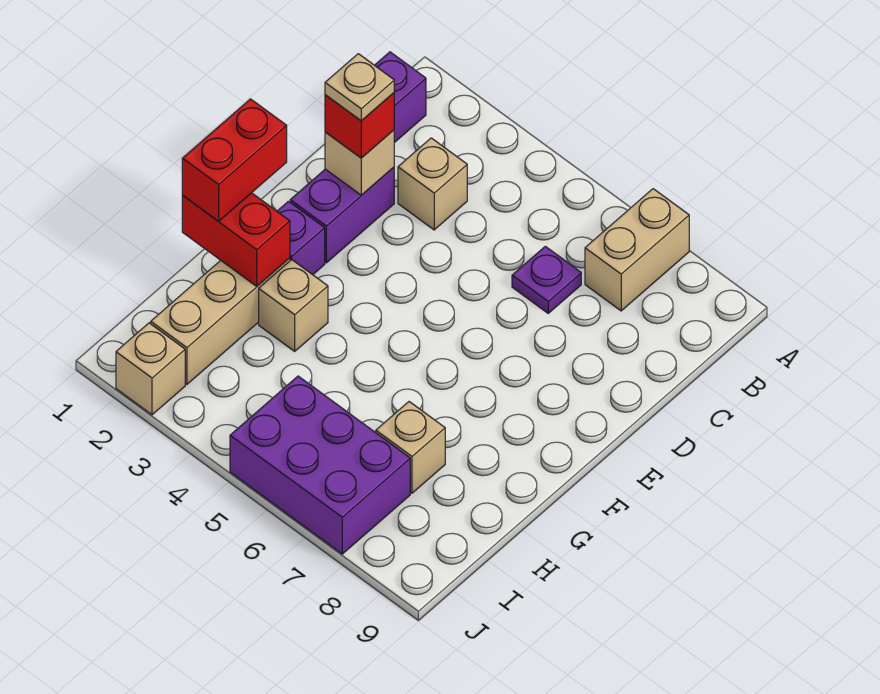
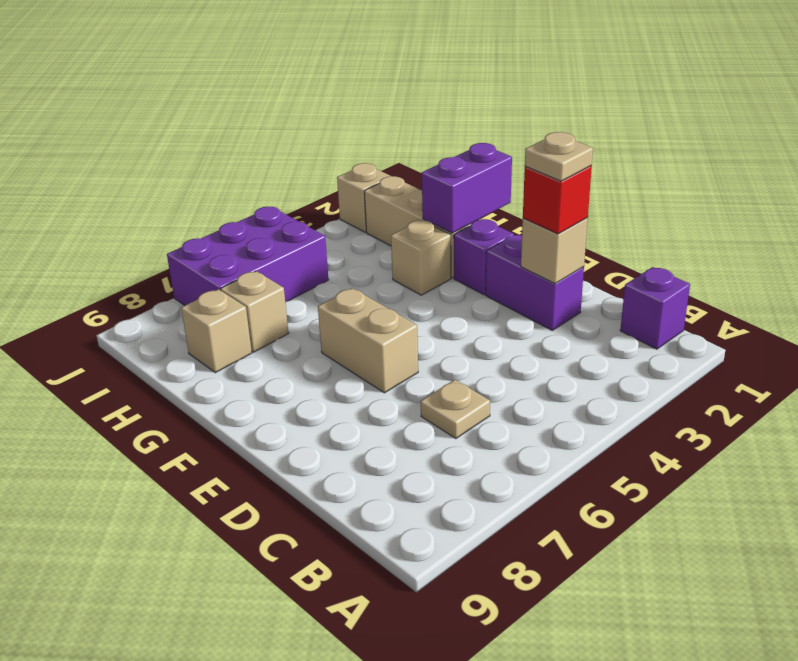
tan brick A7:B7 level 1 -> tan brick E6:F6 level 1
tan brick C3 level 1 -> tan brick H8 level 1
purple plate C6 level 1 -> tan plate C6 level 1
red brick F1:G1 level 3 -> none
red brick G1:G2 level 2 -> purple brick G1:G2 level 2

